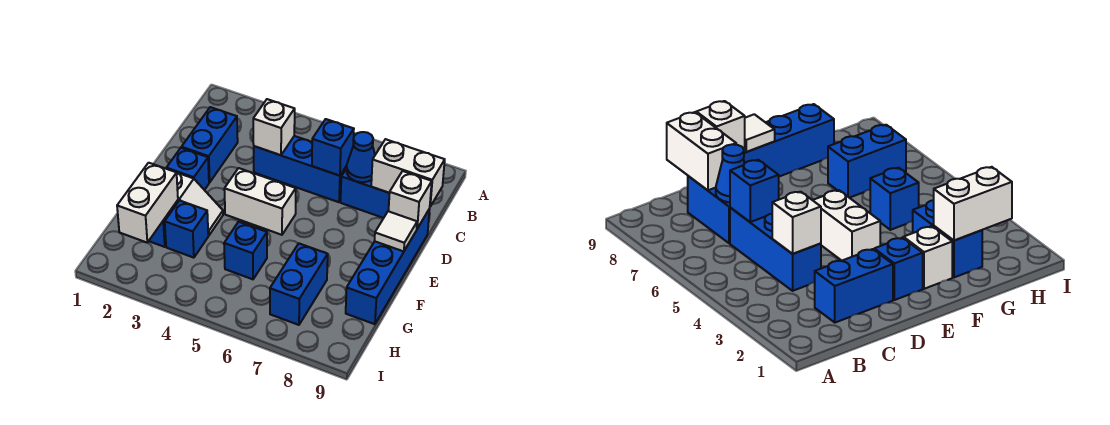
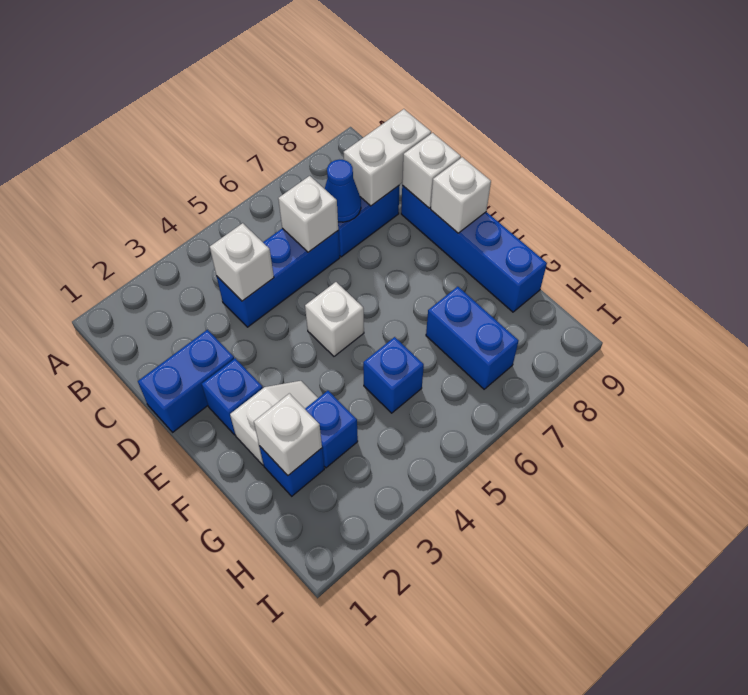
blue brick C2:D2 level 1 -> blue brick D1:D2 level 1
blue brick C6 level 2 -> white brick C6 level 2
white brick E4:E5 level 1 -> white brick E5 level 1
white tile E9 level 2 -> white brick E9 level 2
white brick G2:H2 level 2 -> white brick G2 level 2

